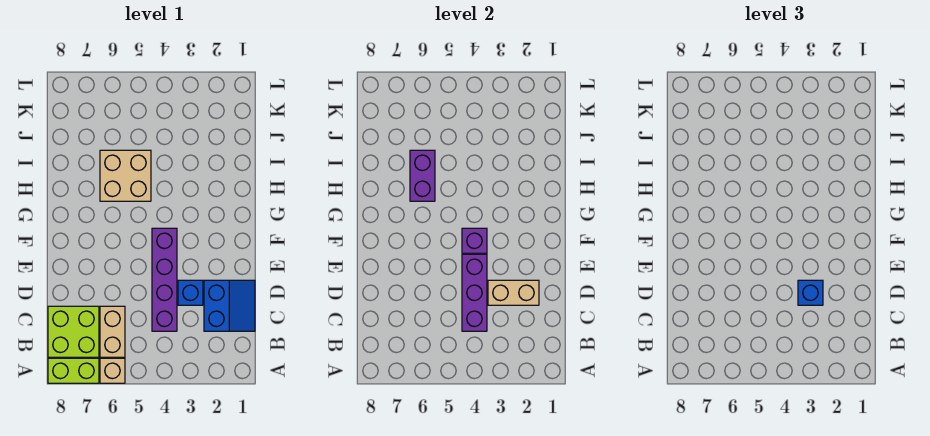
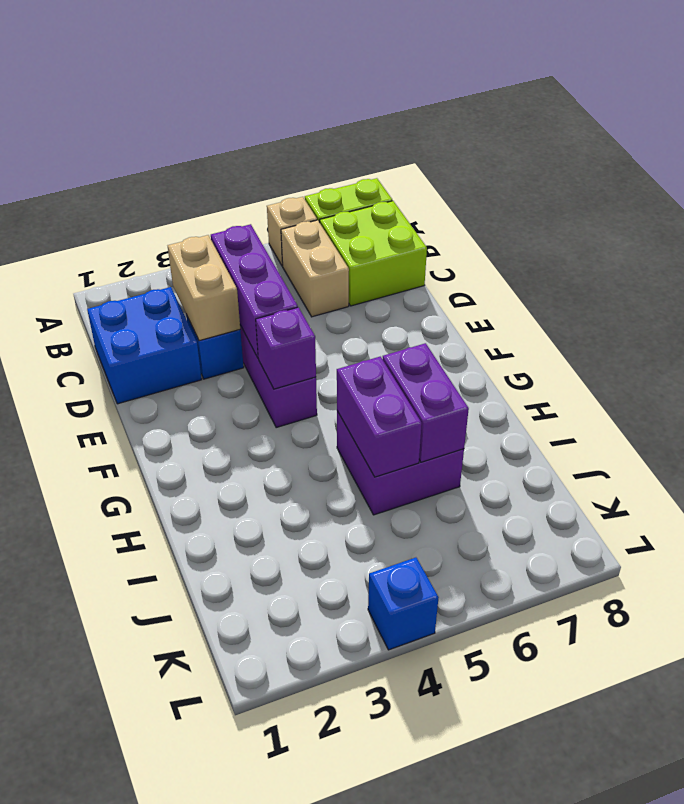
blue slope C1:D2 level 1 top 2 -> blue brick C1:D2 level 1
tan brick D2:D3 level 2 -> tan brick C3:D3 level 2
blue brick D3 level 3 -> blue brick L4 level 1
tan brick H5:I6 level 1 -> purple brick H5:I6 level 1
none -> purple brick H5:I5 level 2

